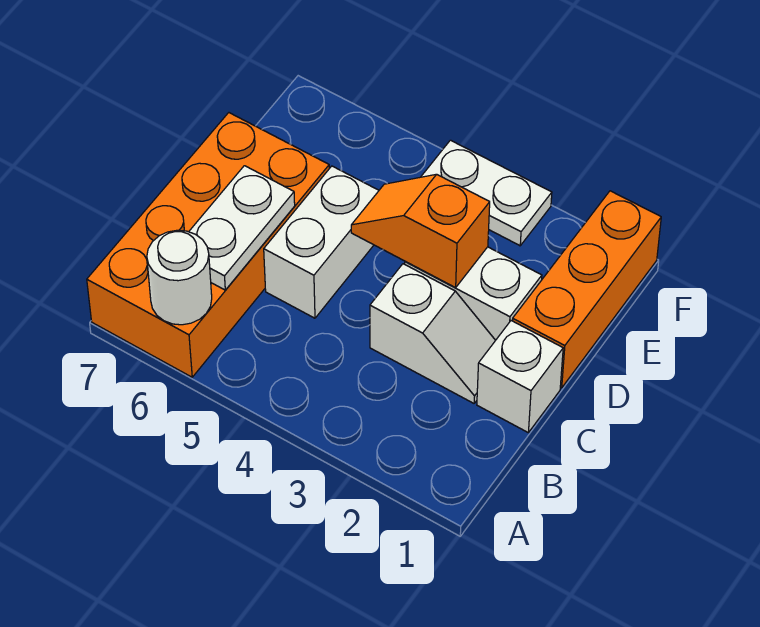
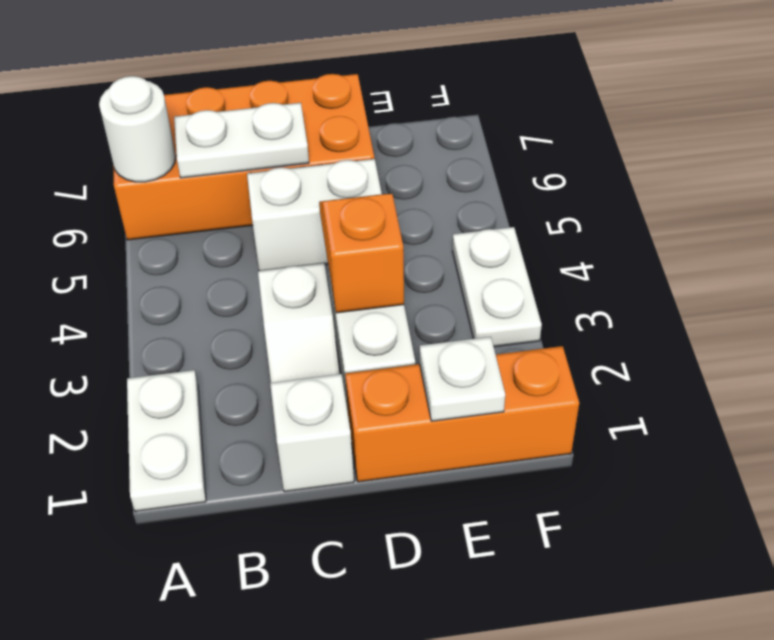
none -> white plate A1:A2 level 1
none -> white plate E1 level 2

